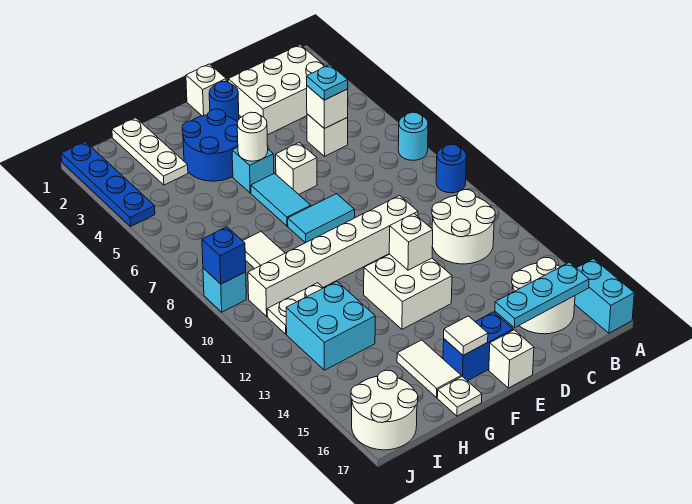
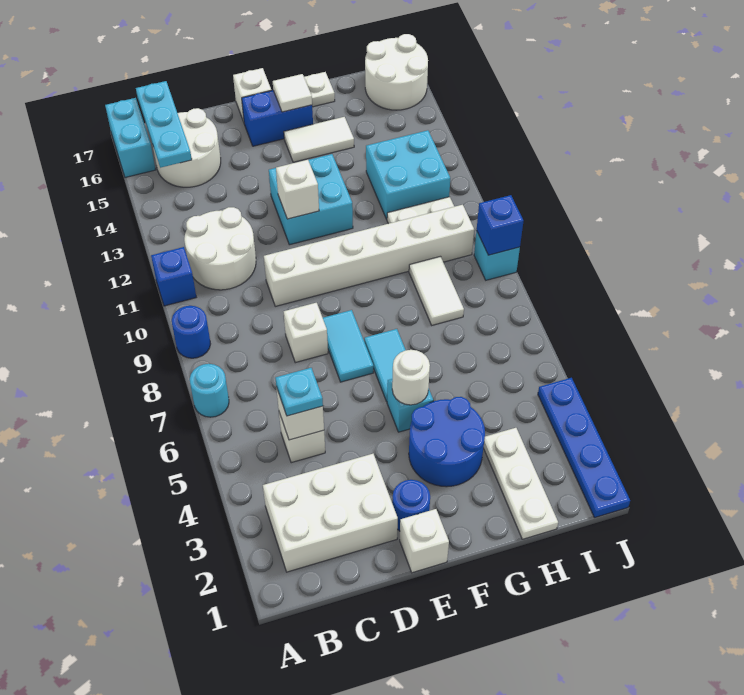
none -> blue brick A11 level 1
cyan plate B16:D16 level 2 -> cyan plate B15:B17 level 2
white brick E6 level 1 -> white brick D8 level 1
cyan tile E8:F8 level 1 -> cyan tile E7:E8 level 1
white brick E12:F13 level 1 -> cyan brick E12:F13 level 1
white tile G15:G16 level 1 -> white tile F15:G15 level 1

